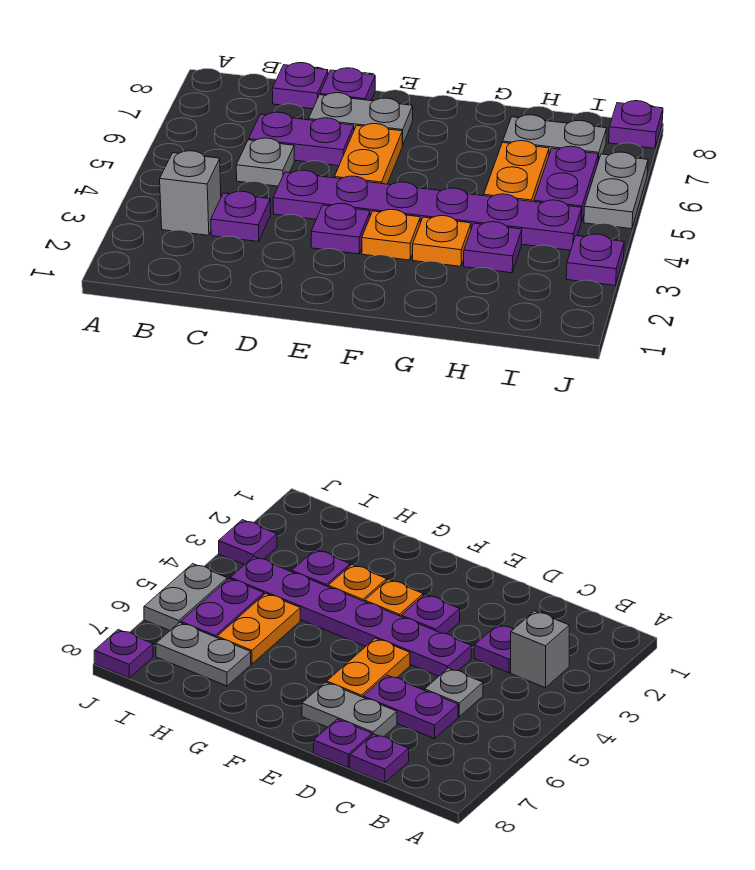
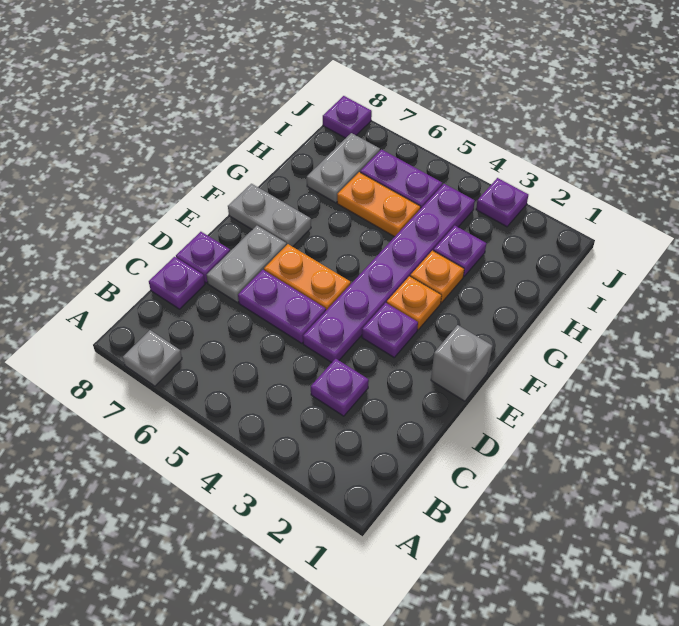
grey brick B3 level 1 -> grey brick E1 level 1
grey plate C5 level 1 -> grey plate A7 level 1
purple plate C6:D6 level 1 -> purple plate D5:D6 level 1
grey plate J5:J6 level 1 -> grey plate F7:F8 level 1

